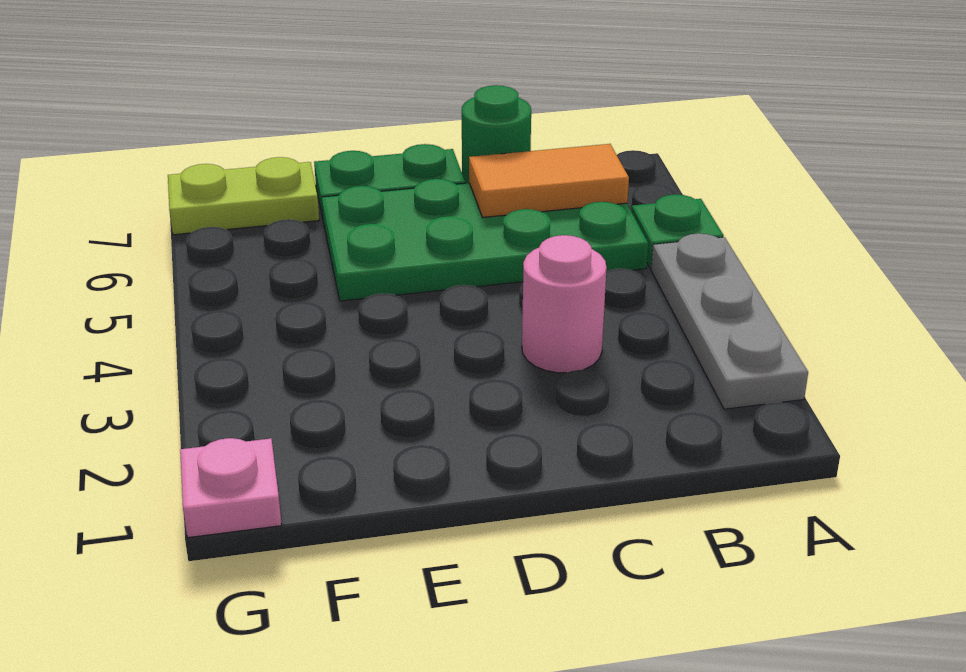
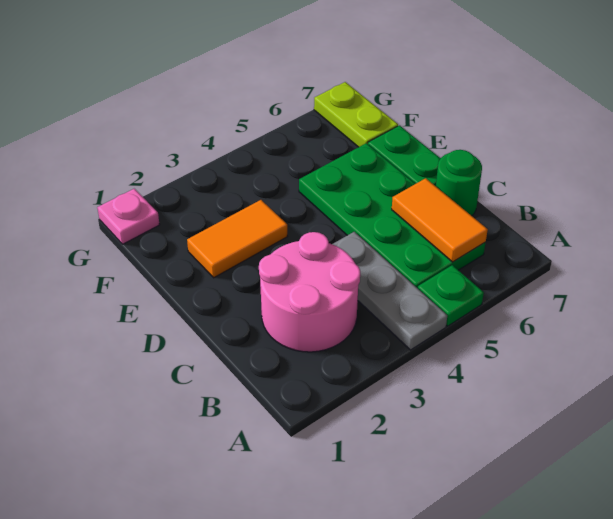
grey plate A2:A4 level 1 -> grey plate A4:C4 level 1
pink round brick C3 level 1 -> pink round brick B2:C3 level 1
none -> orange tile E2:E3 level 1

